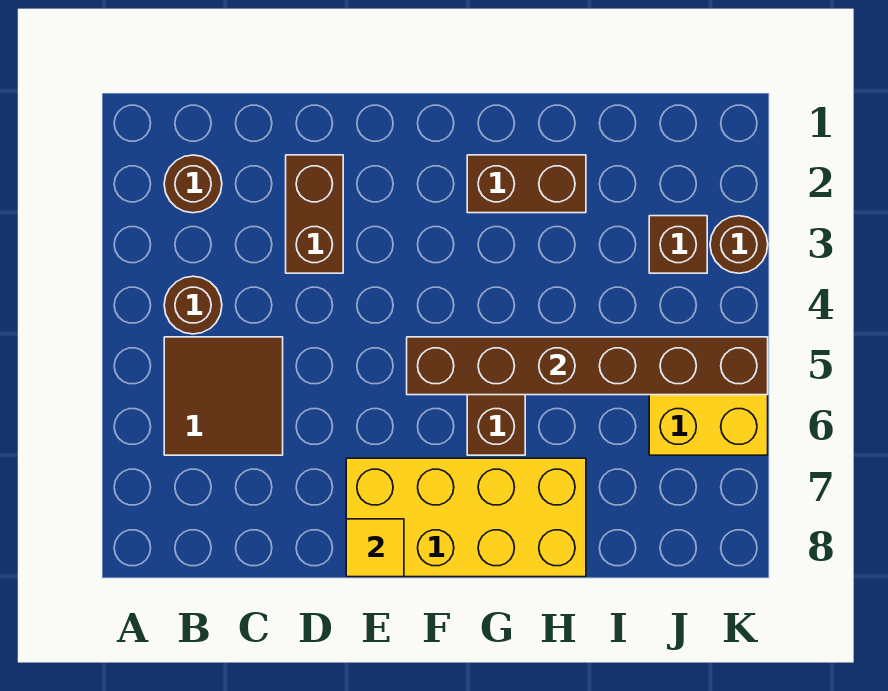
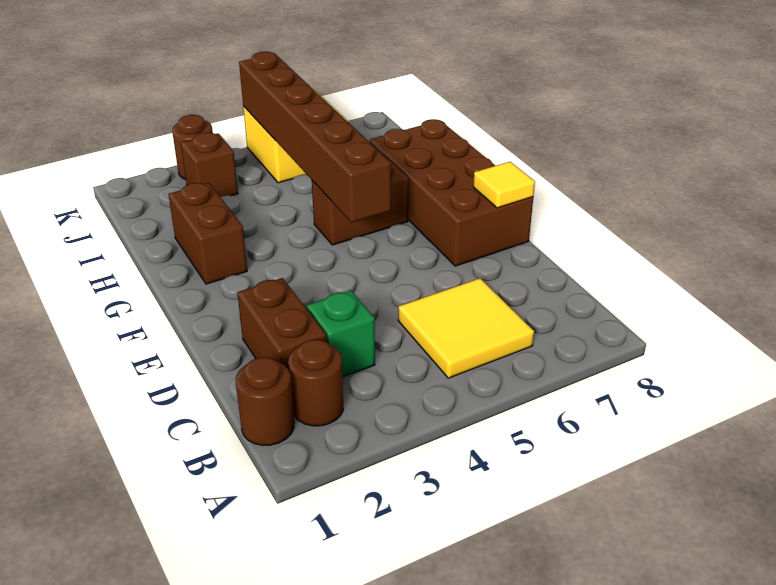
brown round brick B4 level 1 -> brown round brick B1 level 1
brown tile B5:C6 level 1 -> yellow tile B5:C6 level 1
none -> green brick C3 level 1
brown brick D2:D3 level 1 -> brown brick C2:D2 level 1
yellow brick E7:H8 level 1 -> brown brick E7:H8 level 1

